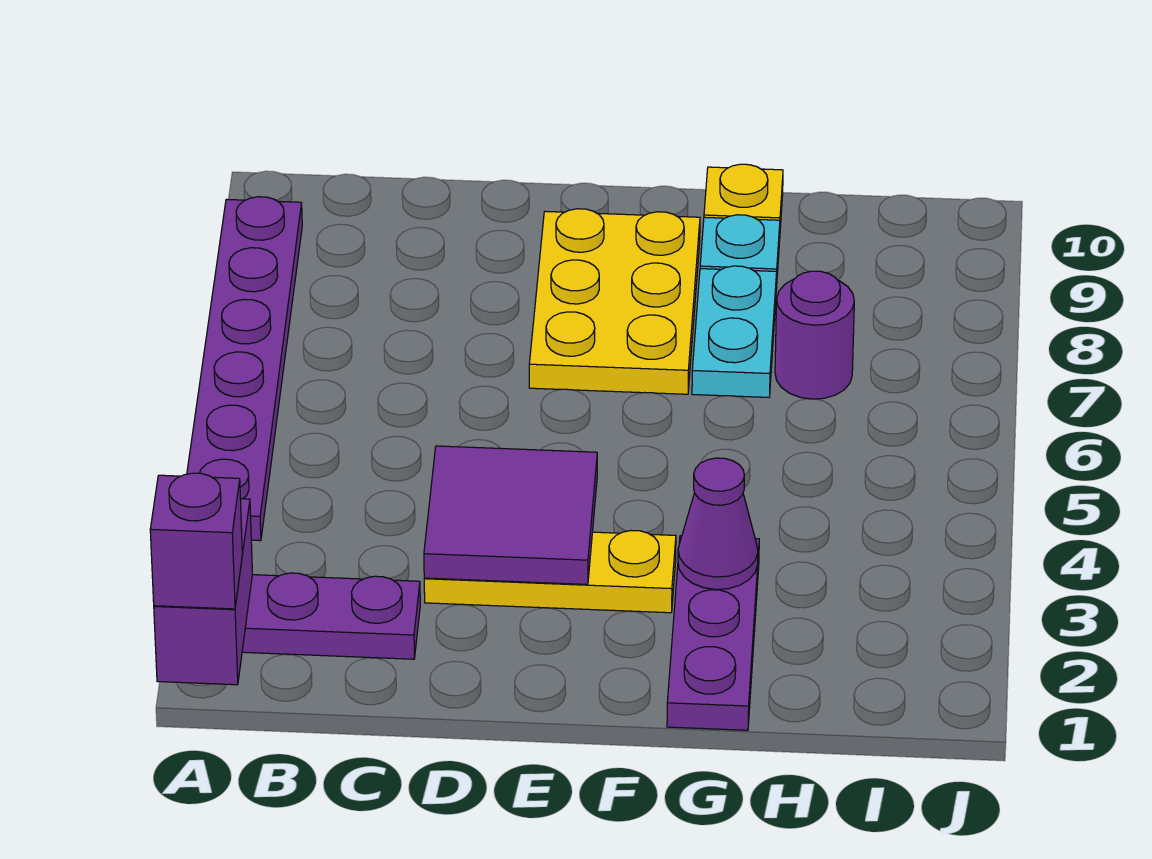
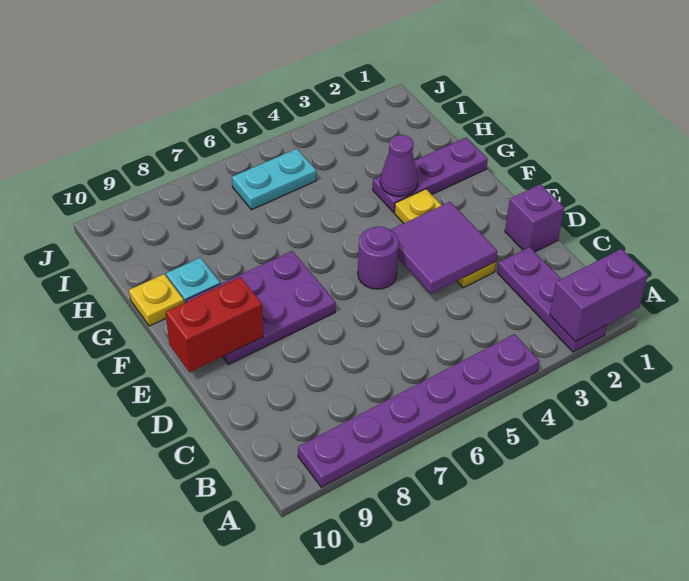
purple brick A1 level 3 -> purple brick D1 level 1
yellow plate E7:F9 level 1 -> purple plate E7:F9 level 1
none -> red brick E9:E10 level 2
cyan plate G7:G8 level 1 -> cyan plate I5:I6 level 1
purple round brick H7 level 1 -> purple round brick E5 level 1

